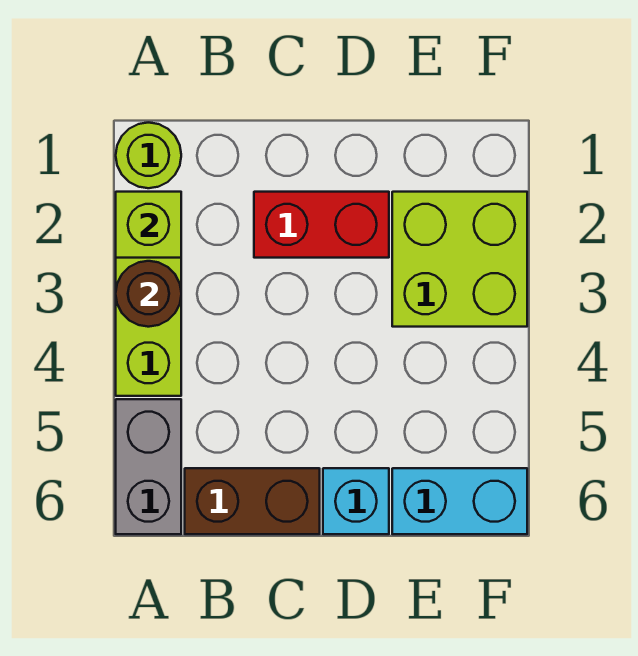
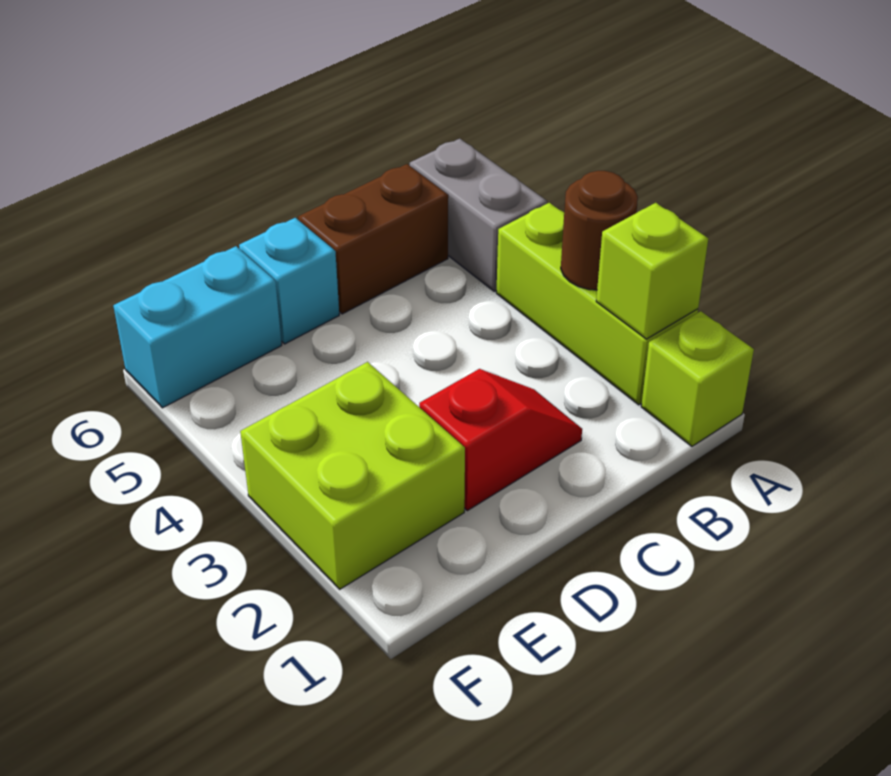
lime round brick A1 level 1 -> lime brick A1 level 1
red brick C2:D2 level 1 -> red slope C2:D2 level 1 top D

